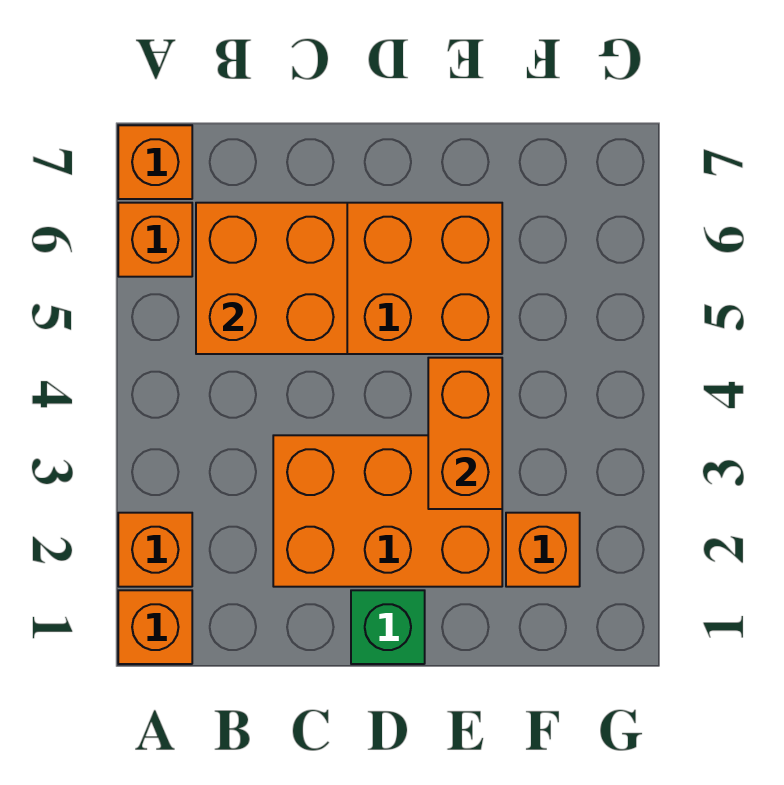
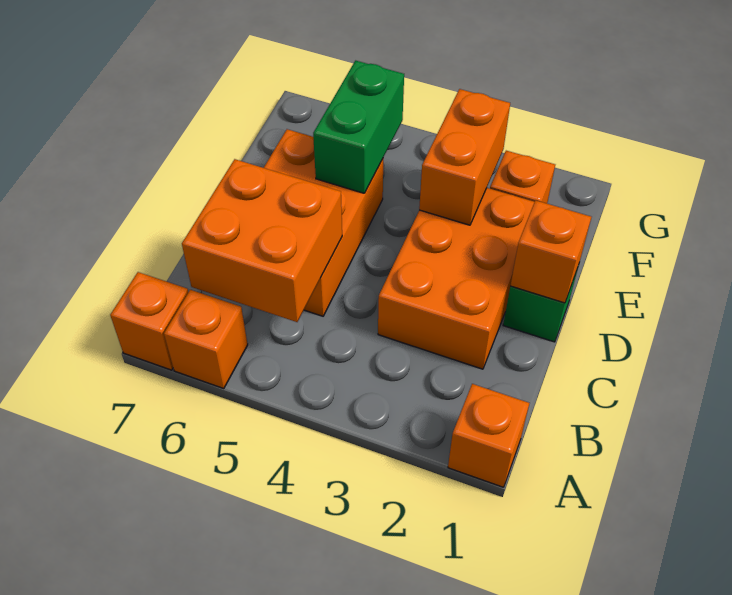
orange brick A2 level 1 -> orange brick D1 level 2
orange brick E3:E4 level 2 -> orange brick E3:F3 level 2
none -> green brick E5:F5 level 2

